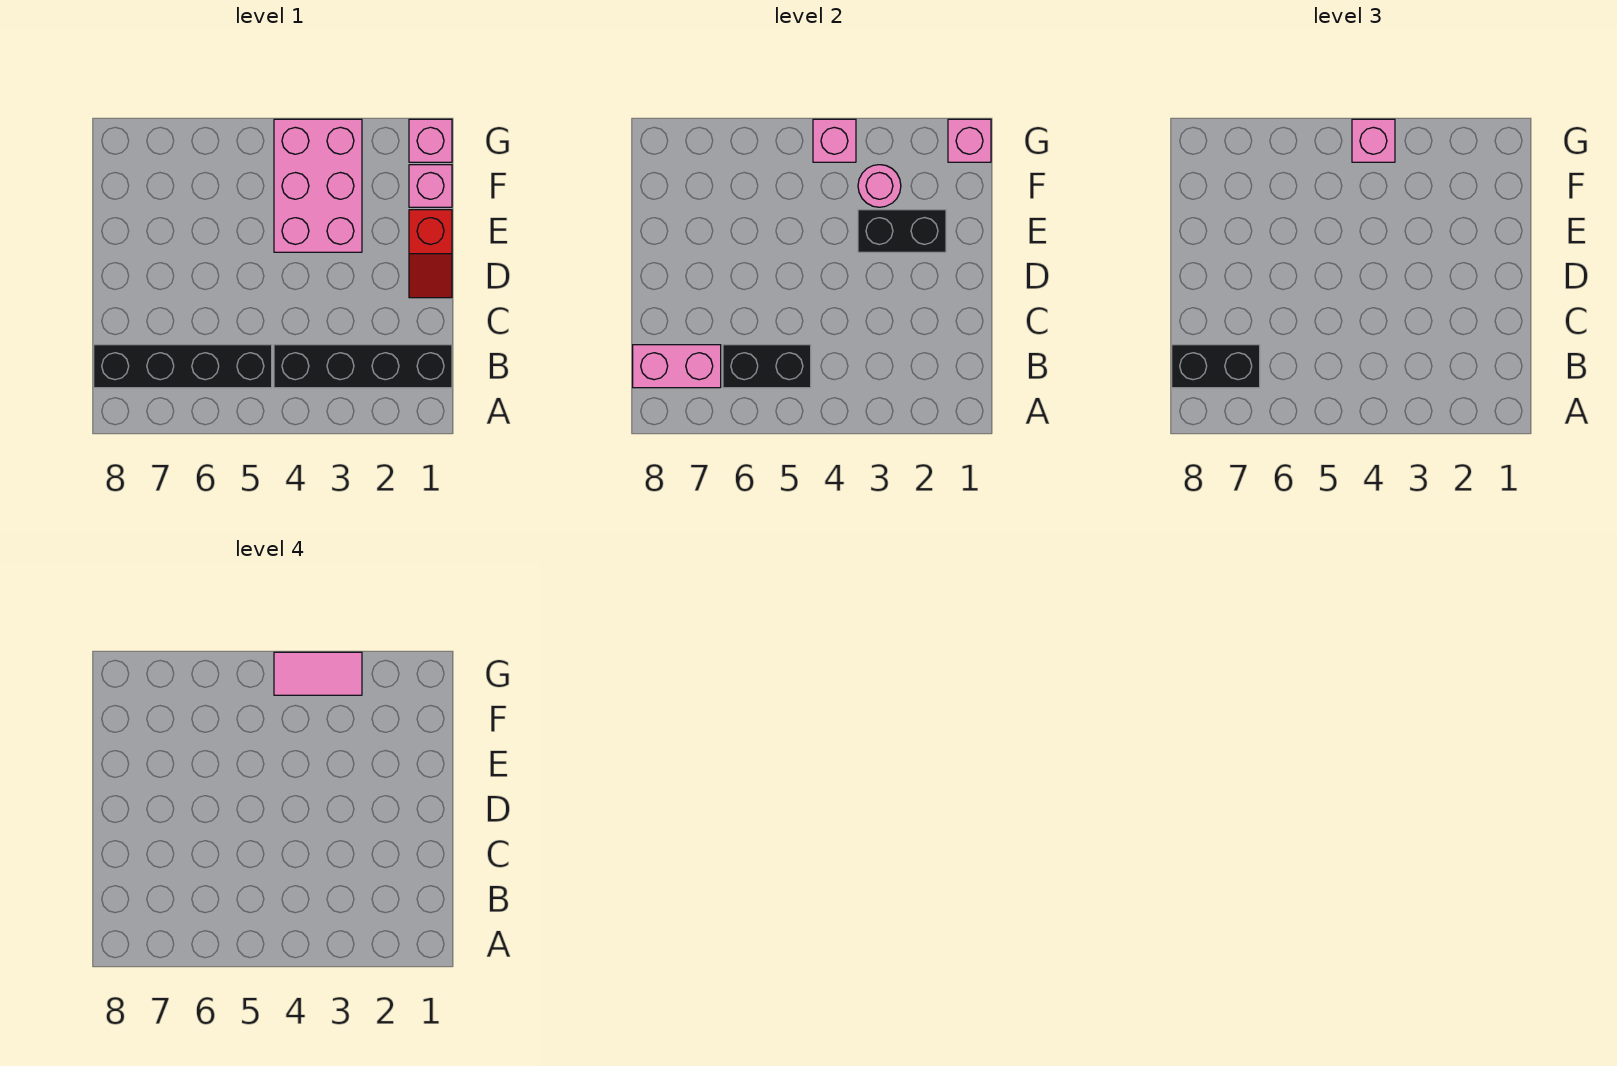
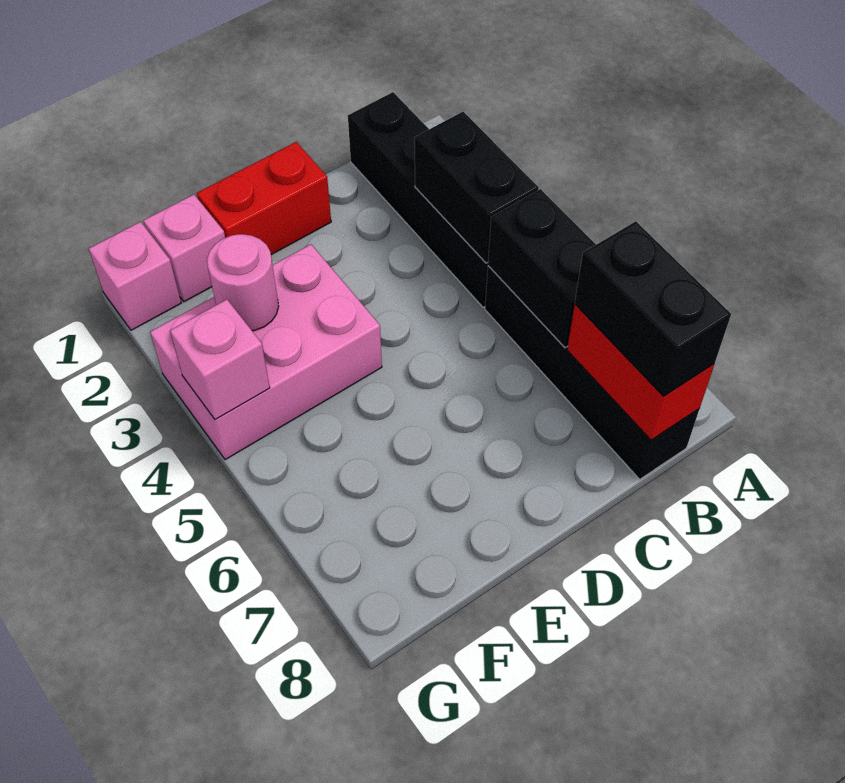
pink brick B7:B8 level 2 -> red brick B7:B8 level 2
red slope D1:E1 level 1 top E -> red brick D1:E1 level 1
black brick E2:E3 level 2 -> black brick B3:B4 level 2
pink brick G1 level 2 -> none
pink tile G3:G4 level 4 -> none
pink brick G4 level 3 -> none

